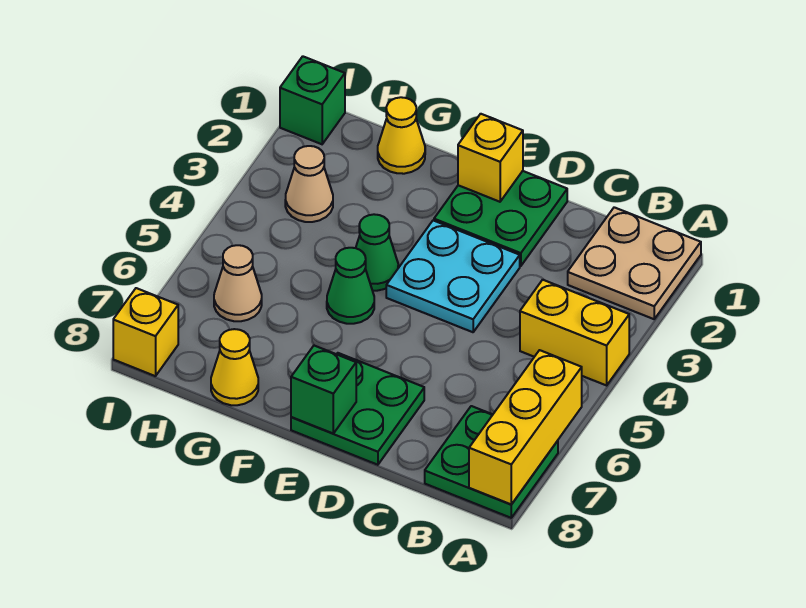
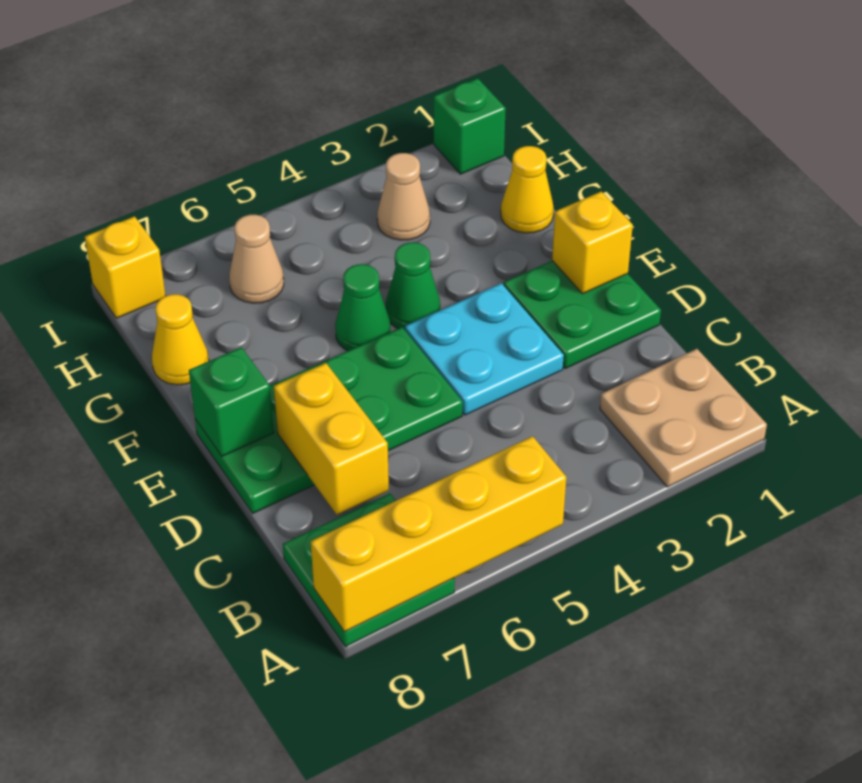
yellow brick A4:B4 level 1 -> yellow brick C7:D7 level 2
yellow brick A6:A8 level 2 -> yellow brick A5:A8 level 2
green plate D7:E8 level 1 -> green plate D5:E8 level 1

